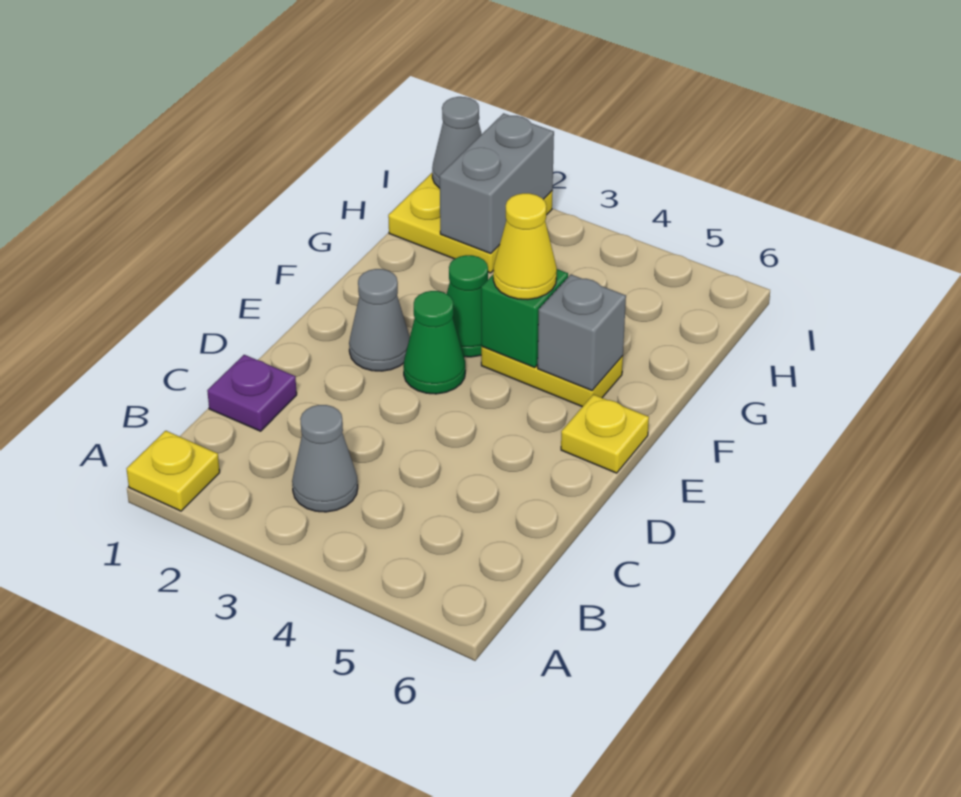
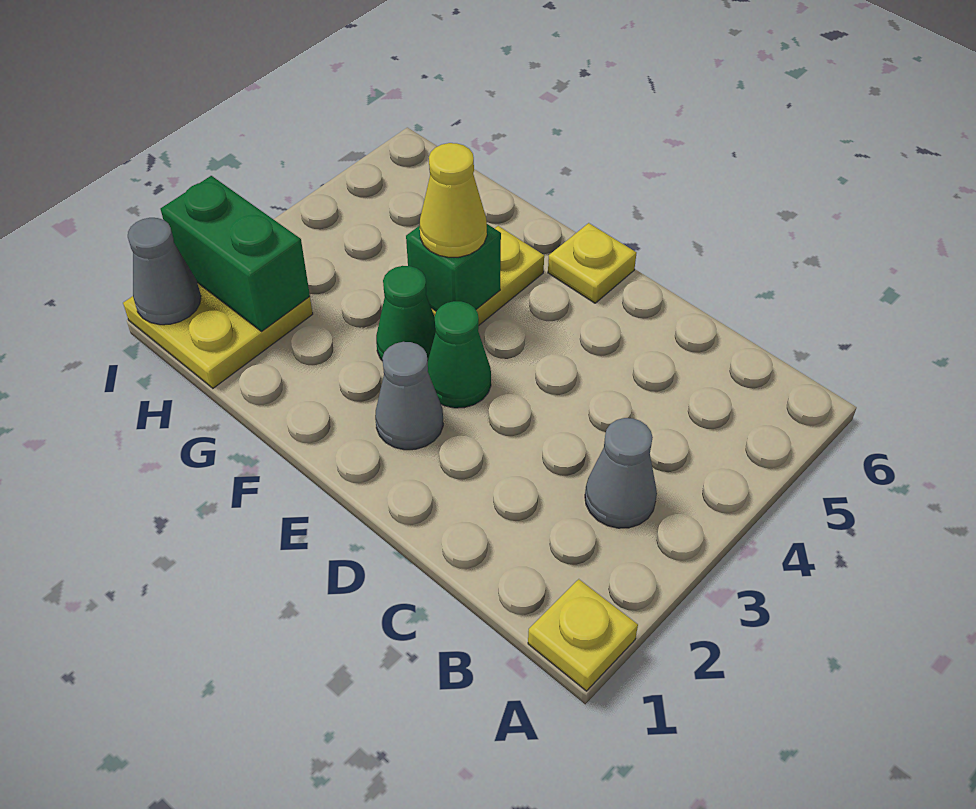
purple plate C1 level 1 -> none
grey brick F5 level 2 -> none
grey brick H2:I2 level 2 -> green brick H2:I2 level 2

